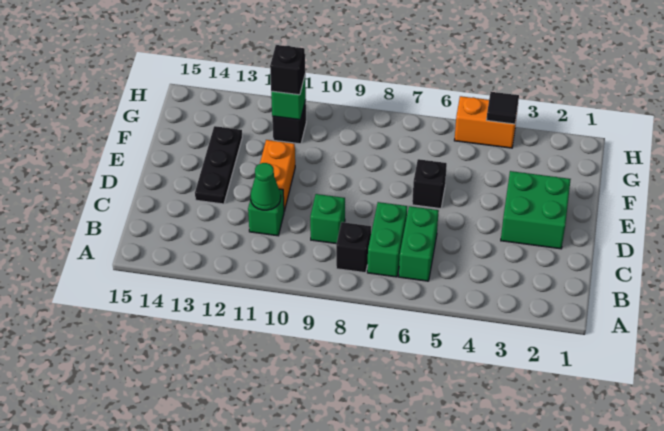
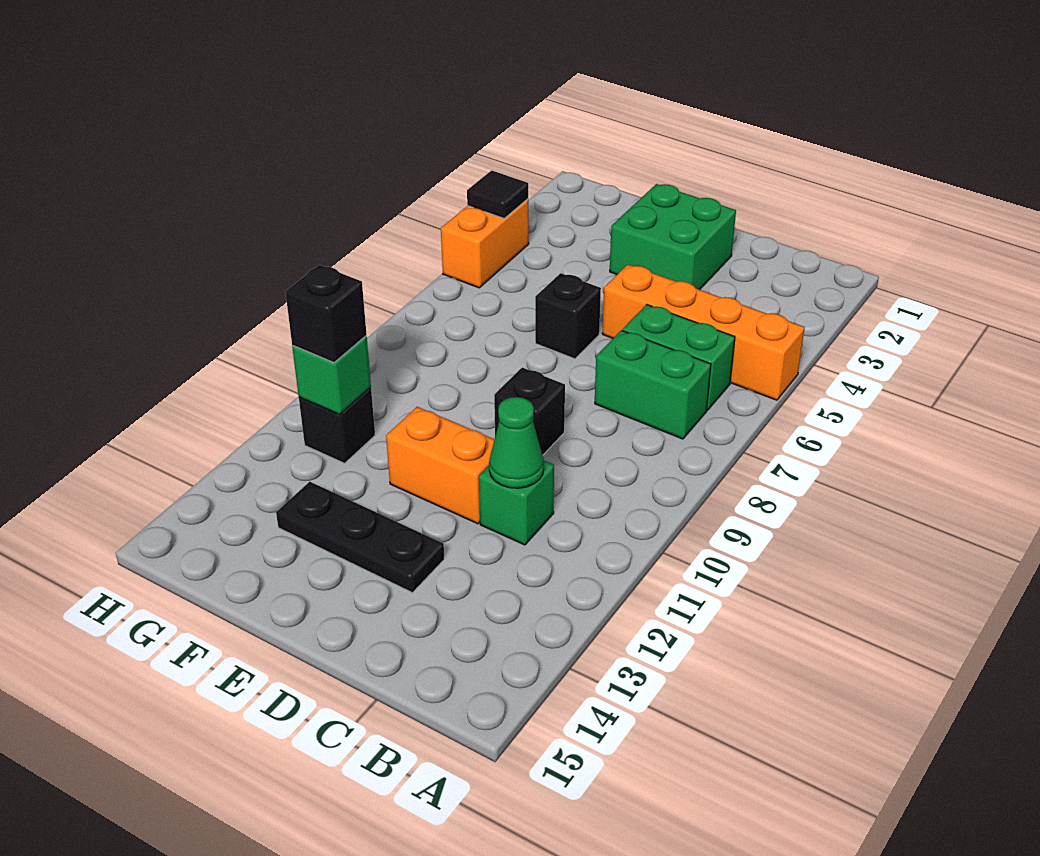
none -> orange brick A5:D5 level 1
black brick B8 level 1 -> black brick D9 level 1
green brick C9 level 1 -> none

